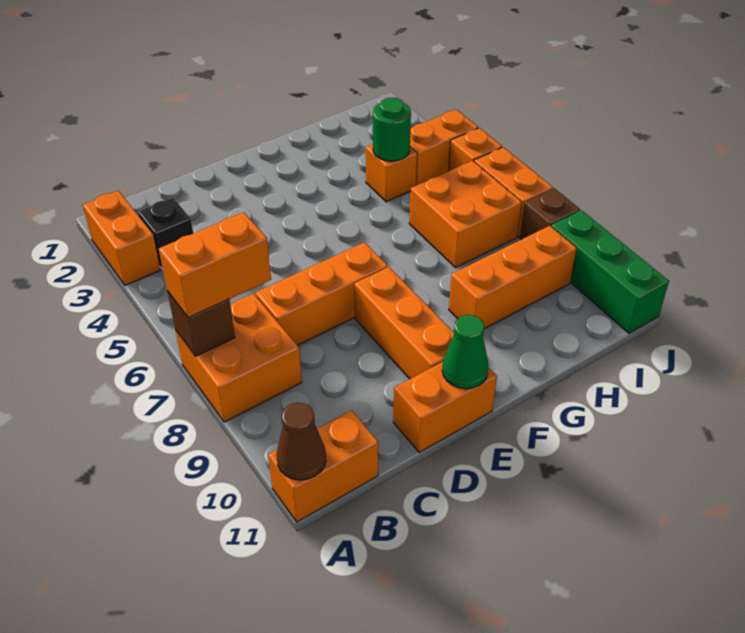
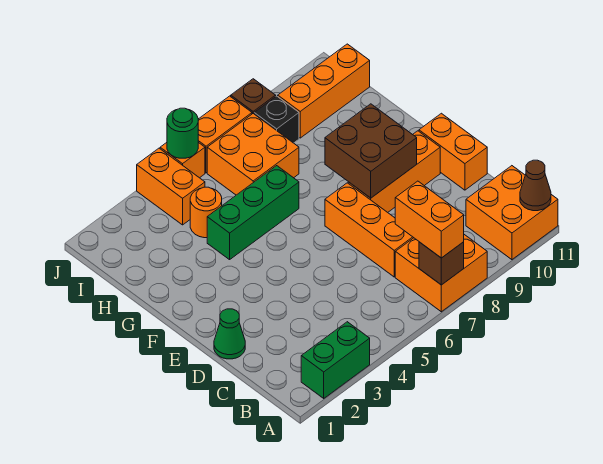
orange brick A2:A3 level 1 -> green brick A2:A3 level 1
orange brick A11:B11 level 1 -> orange brick A10:B11 level 1
black brick B3 level 1 -> black brick I8 level 1
none -> brown brick E8:F9 level 2
green cone E11 level 2 -> green cone D1 level 1
orange brick G9:I9 level 1 -> orange brick I9:I11 level 1
orange brick H4 level 1 -> orange round brick H4 level 1
green round brick H4 level 2 -> green round brick J5 level 2
green brick J9:J11 level 1 -> green brick G4:G6 level 1

